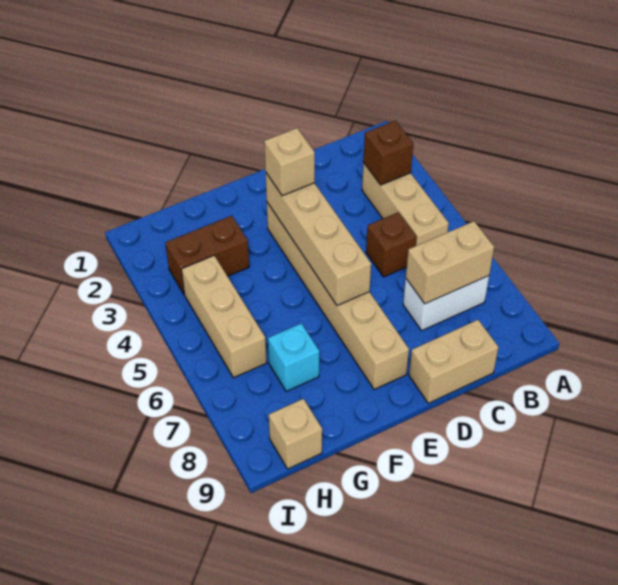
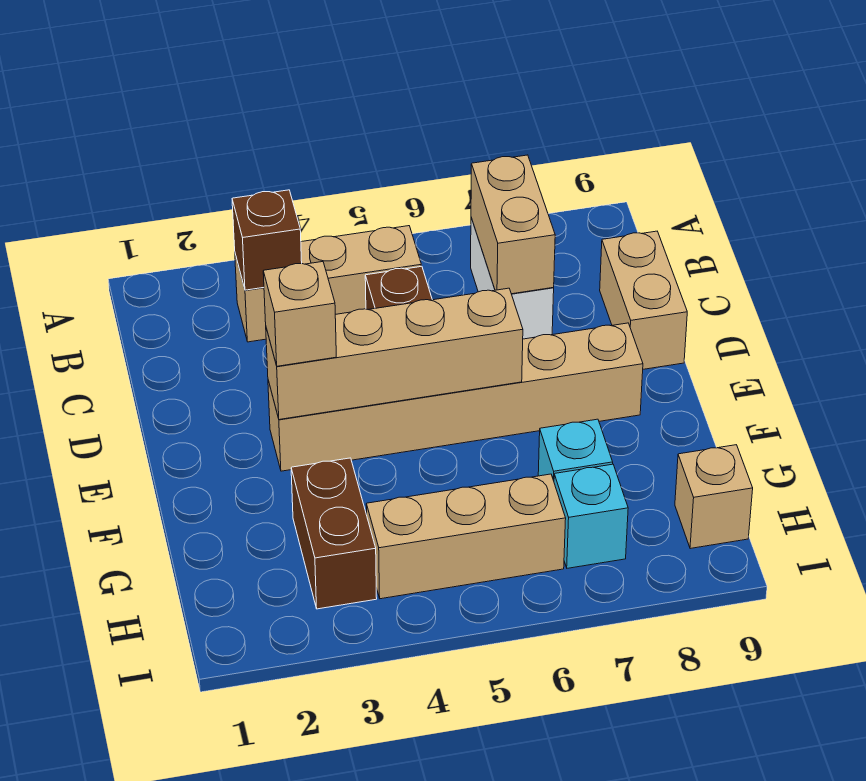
none -> cyan brick H7 level 1

